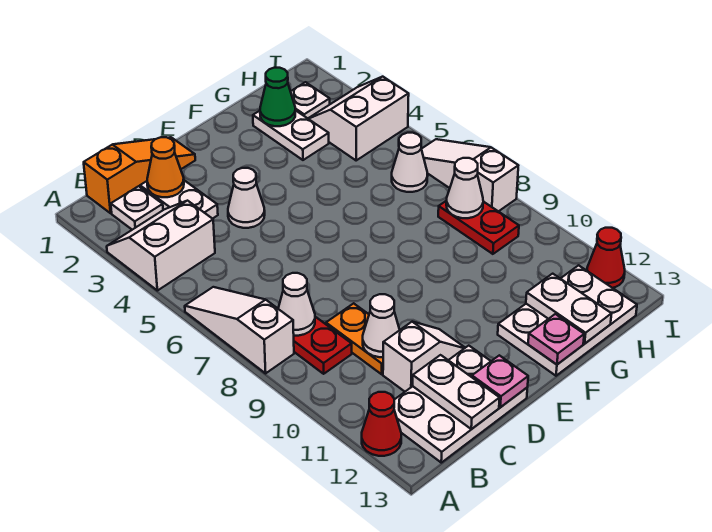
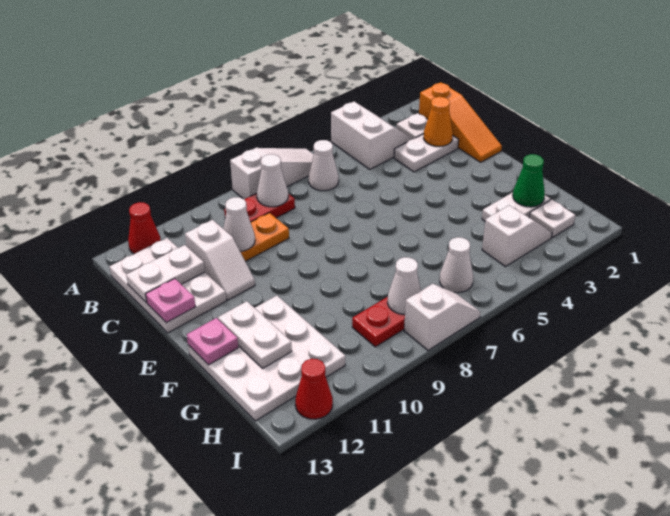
white cone D4 level 1 -> white cone B6 level 1
white plate F12:H13 level 1 -> white plate F11:H13 level 1
white plate G12:G13 level 2 -> white plate F12:G12 level 2
white slope H3:I4 level 1 top 4 -> white slope H3:H4 level 1 top 4
white slope I6:I8 level 1 top 8 -> white slope I7:I8 level 1 top 8

